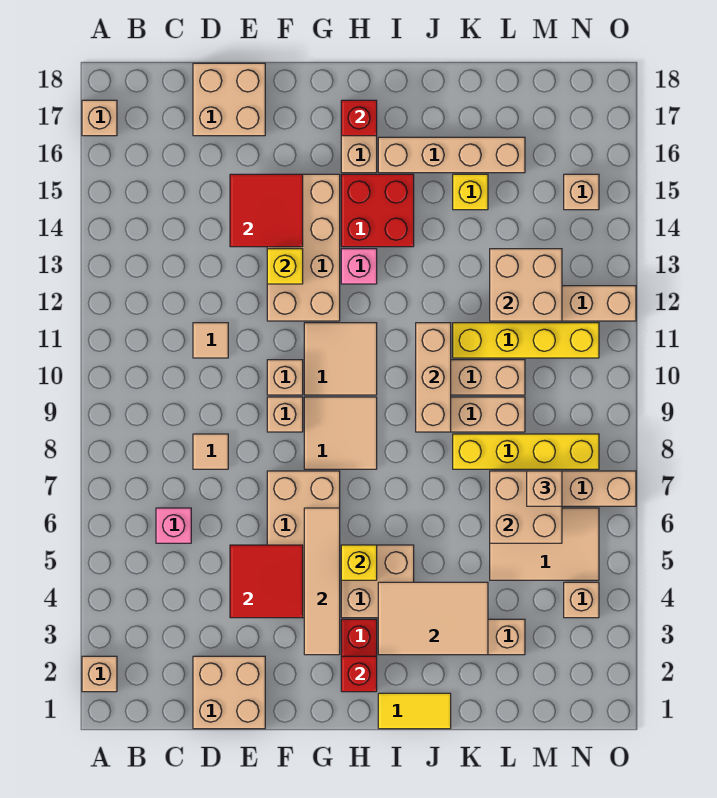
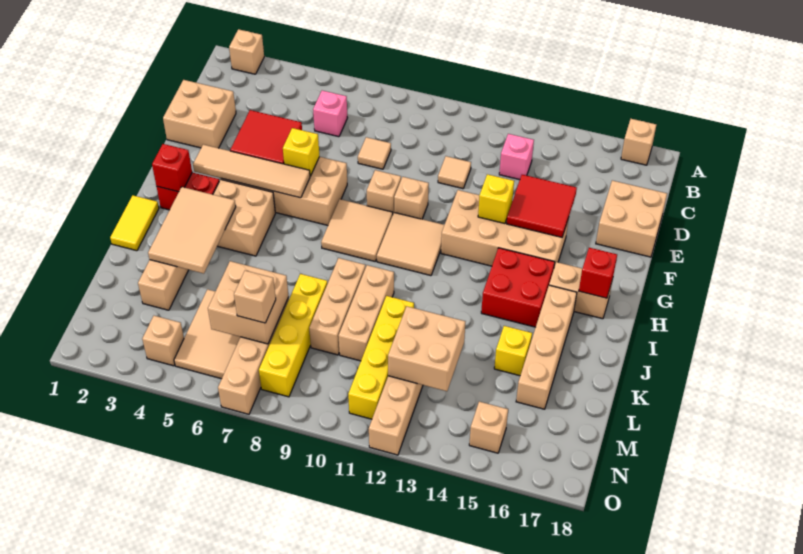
yellow brick H5 level 2 -> yellow brick F6 level 2
pink brick H13 level 1 -> pink brick C13 level 1
tan brick J9:J11 level 2 -> none

